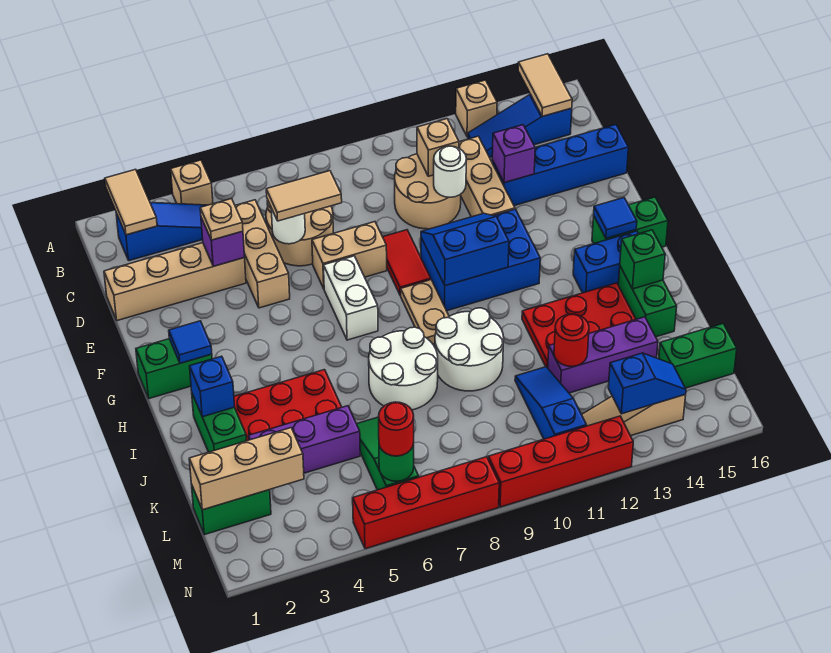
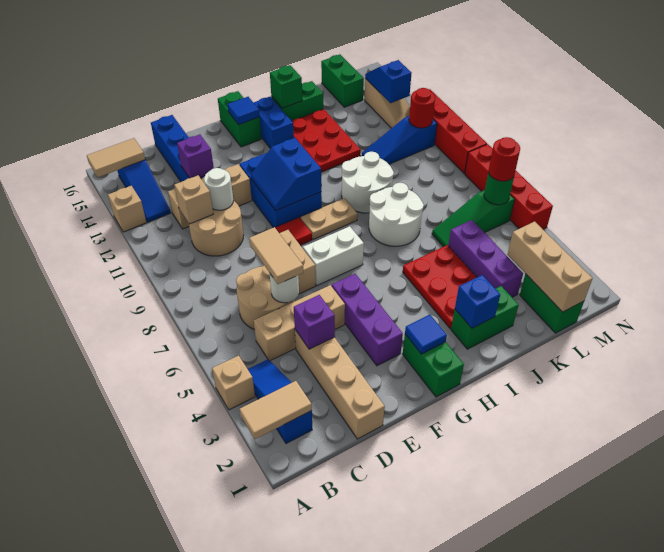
tan plate D4 level 3 -> none
purple brick K12:K14 level 1 -> purple brick F3:F5 level 1
red round brick K12 level 2 -> red round brick M11 level 2

